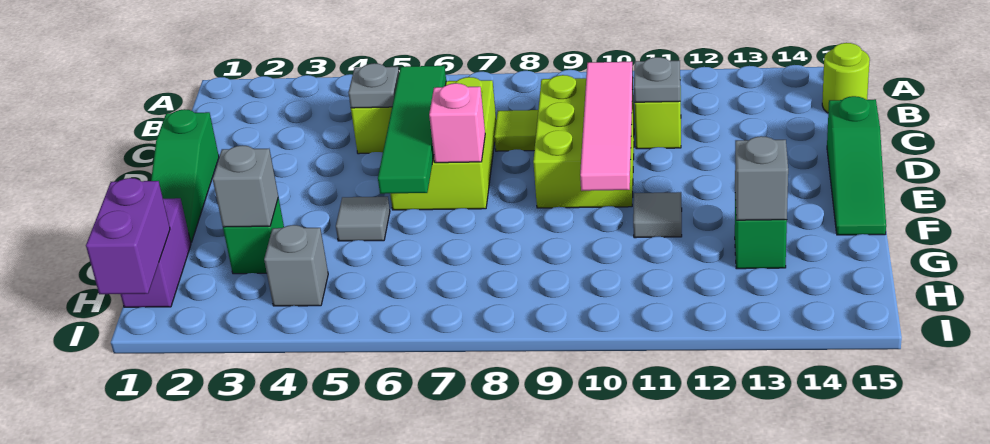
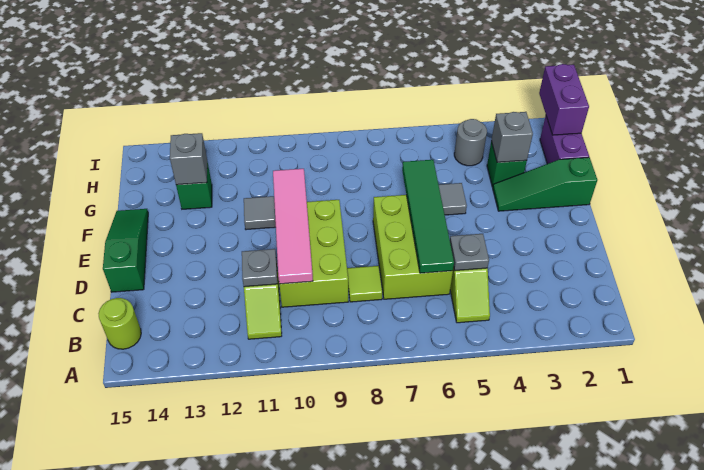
green slope D1:F1 level 1 top D -> green slope F1:F3 level 1 top 1
pink brick E7 level 2 -> none
grey brick H4 level 1 -> grey round brick H4 level 1

